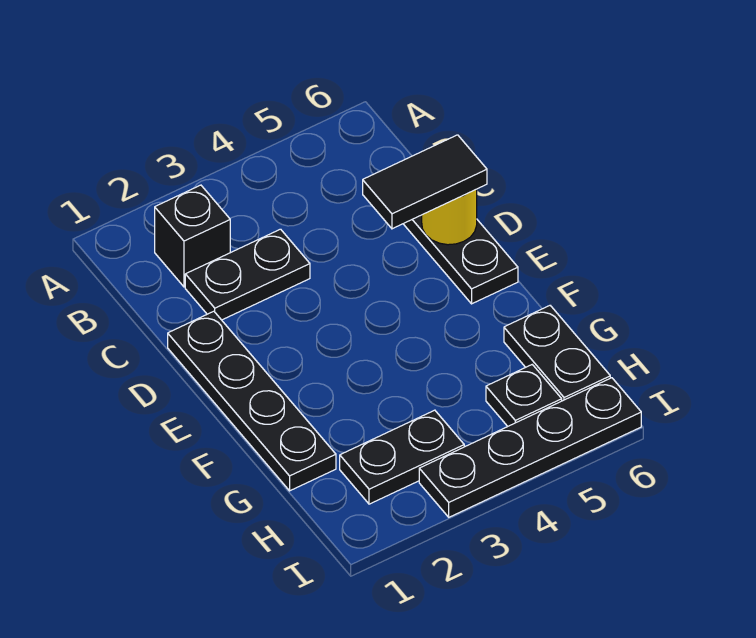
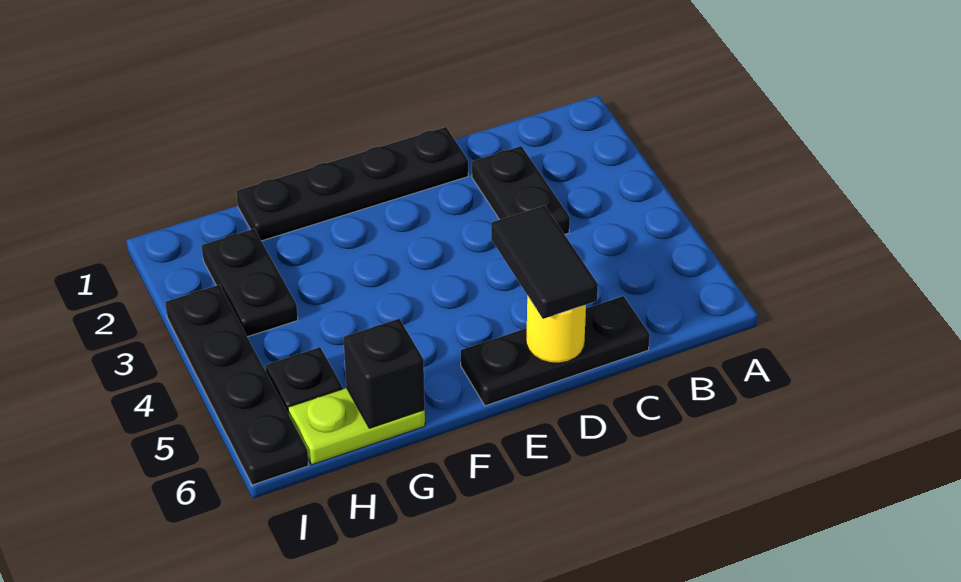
black brick B2 level 1 -> black brick G6 level 2
black plate G6:H6 level 1 -> lime plate G6:H6 level 1

